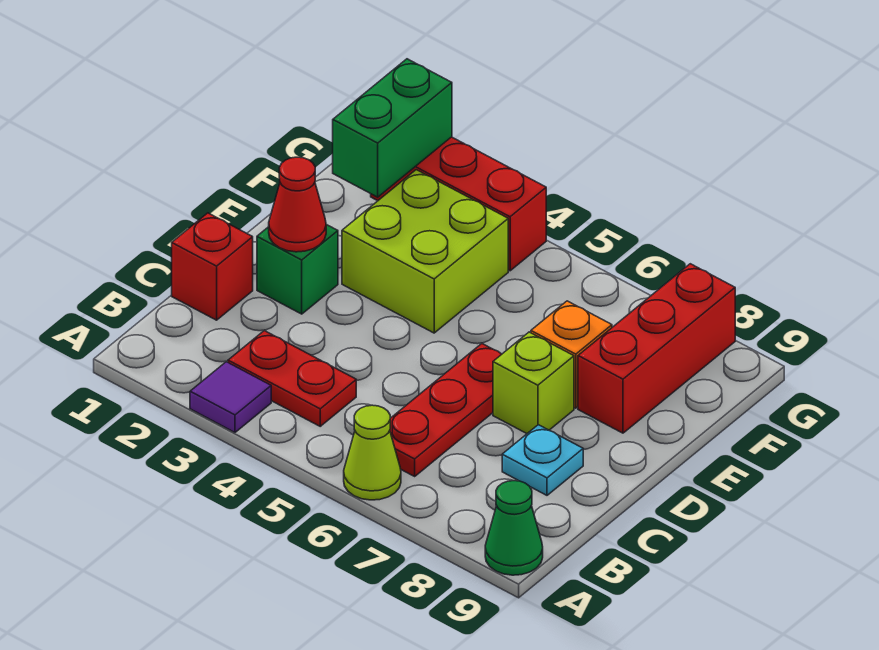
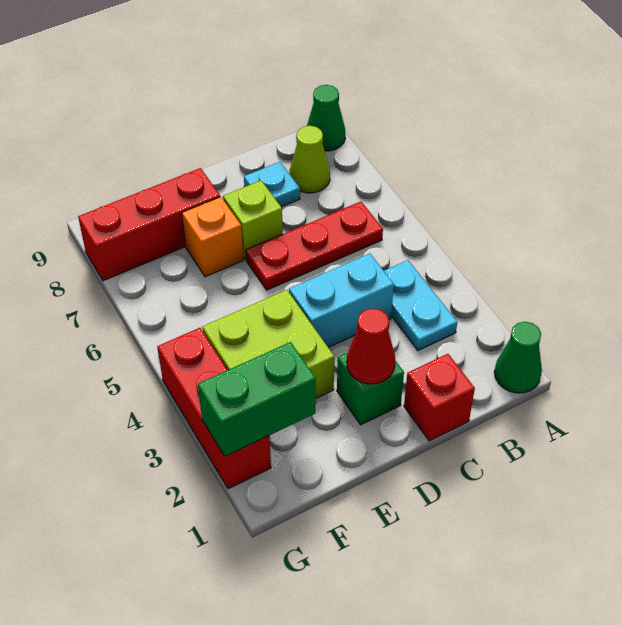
none -> green cone A1 level 1
purple tile A3 level 1 -> none
lime cone A6 level 1 -> lime cone B8 level 1
red plate B3:B4 level 1 -> cyan plate B3:B4 level 1
none -> cyan brick C4:D4 level 1

